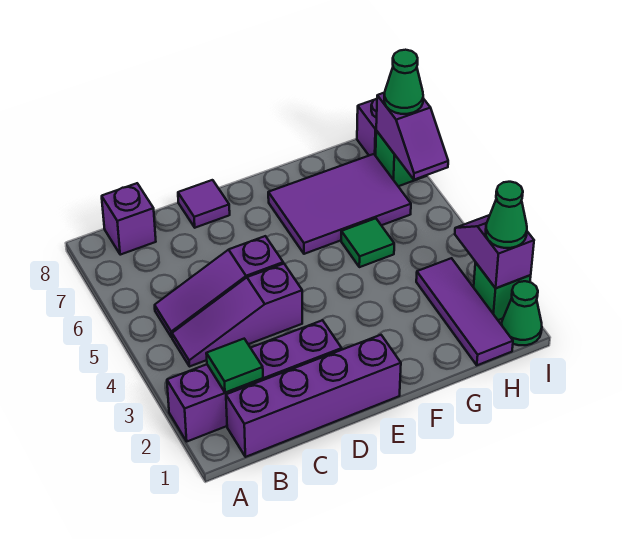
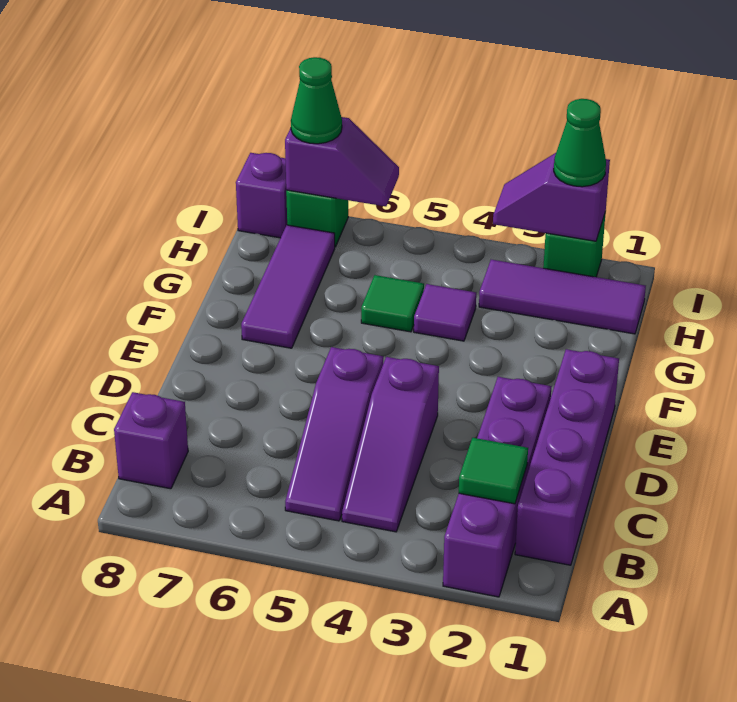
purple tile D8 level 1 -> purple tile G4 level 1
purple tile F6:H7 level 1 -> purple tile F7:H7 level 1
green cone I1 level 1 -> none

